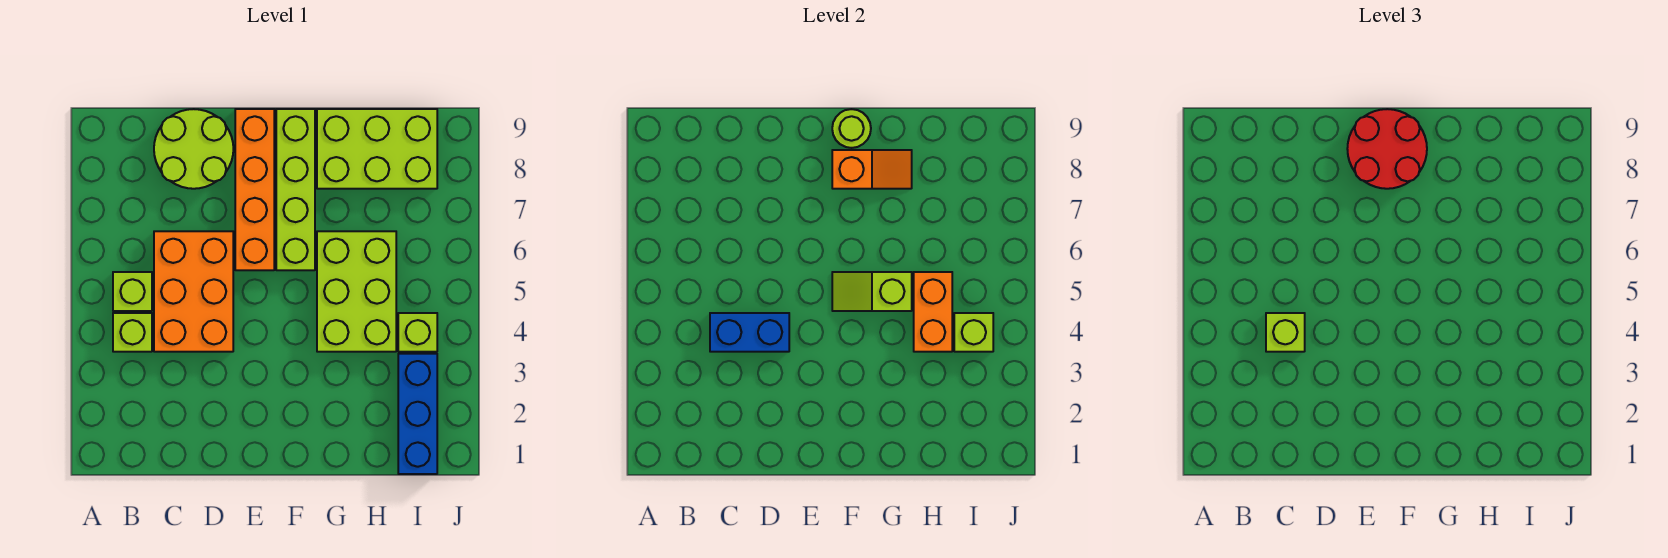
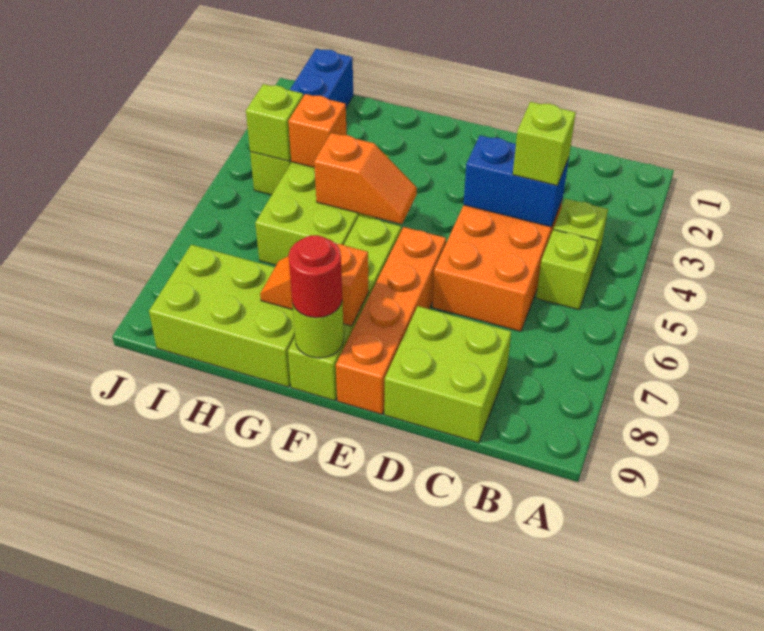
lime round brick C8:D9 level 1 -> lime brick C8:D9 level 1
red round brick E8:F9 level 3 -> red round brick F9 level 3
lime slope F5:G5 level 2 top G -> orange slope F5:G5 level 2 top G
orange brick H4:H5 level 2 -> orange brick H4 level 2

